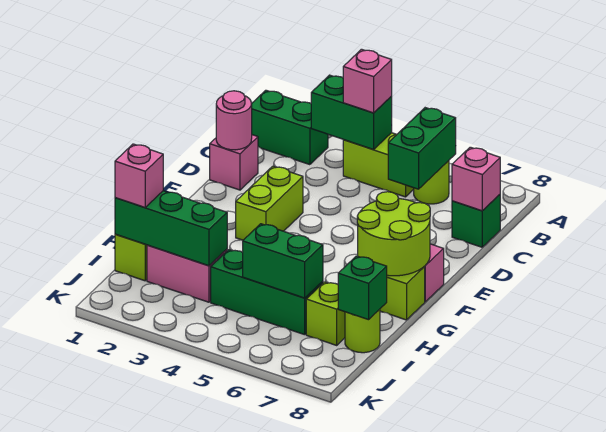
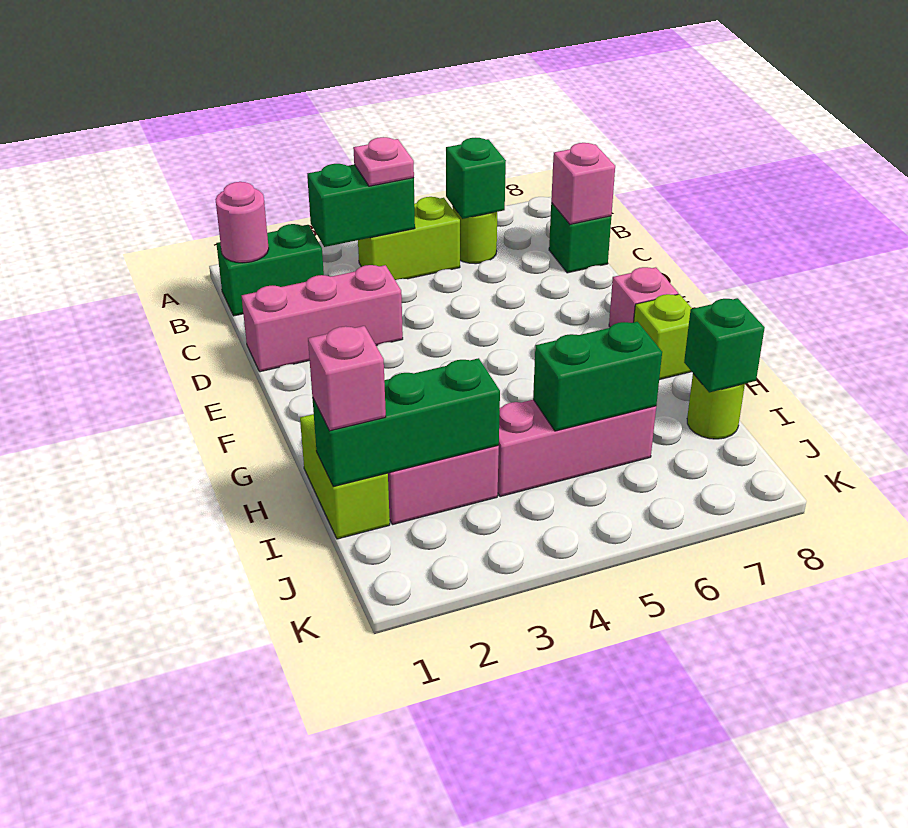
pink brick B4 level 3 -> pink plate B4 level 3
green brick B6:C6 level 2 -> green brick B6 level 2
pink brick D1 level 1 -> pink brick D1:D3 level 1
pink round brick D1 level 2 -> pink round brick B1 level 2
lime brick E3:F3 level 1 -> none
lime round brick F7:G8 level 2 -> none
green brick I4:I6 level 1 -> pink brick I4:I6 level 1
lime brick I7 level 1 -> none

